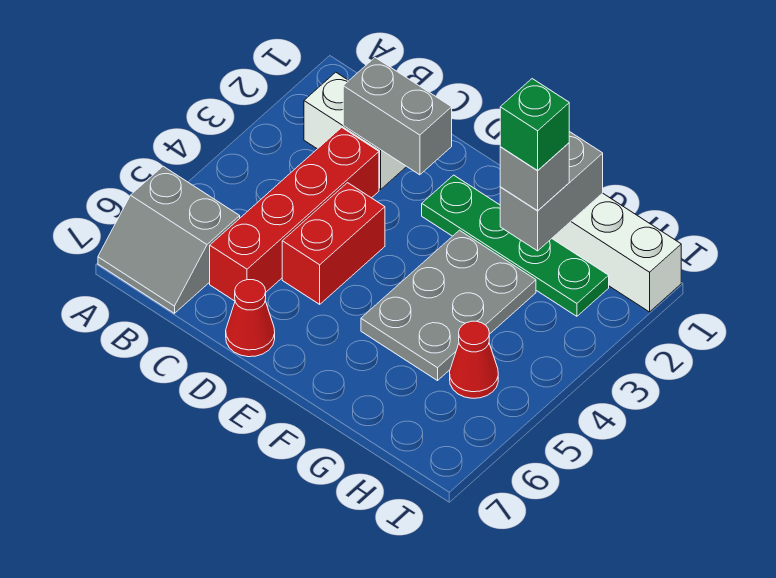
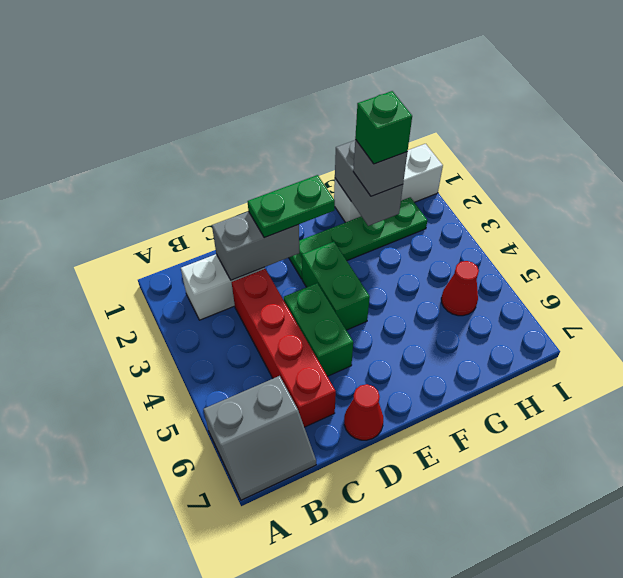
none -> green plate D2:E2 level 3
red brick D4:D5 level 1 -> green brick D4:D5 level 1
none -> green brick E3:E4 level 1
grey plate F3:G5 level 1 -> none

